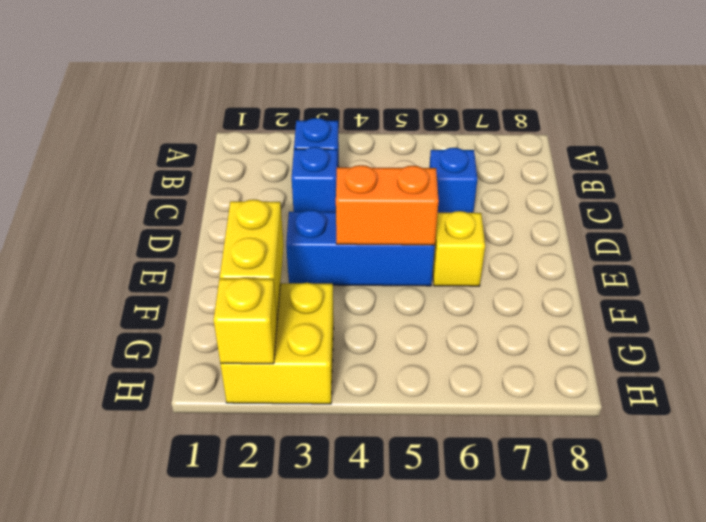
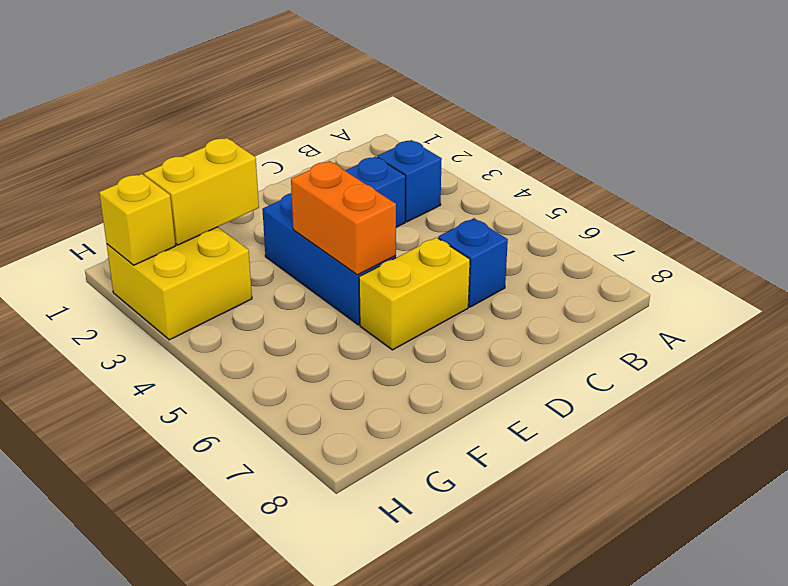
yellow brick E6 level 1 -> yellow brick D6:E6 level 1

